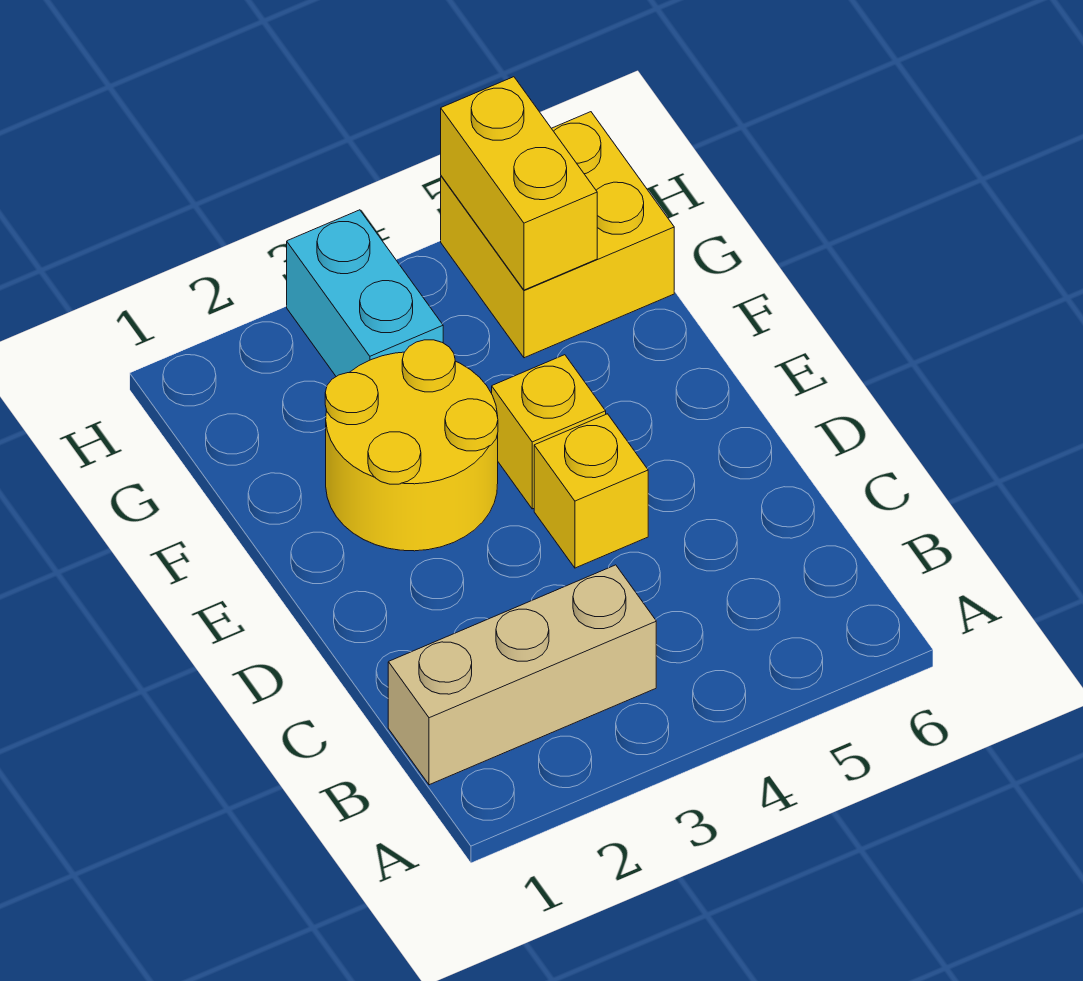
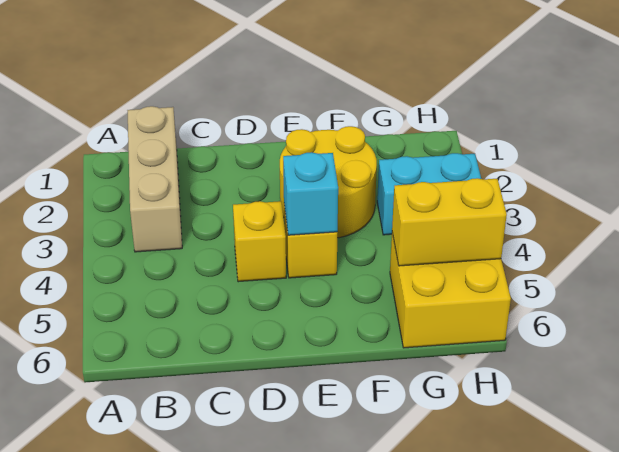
none -> cyan brick E4 level 2

